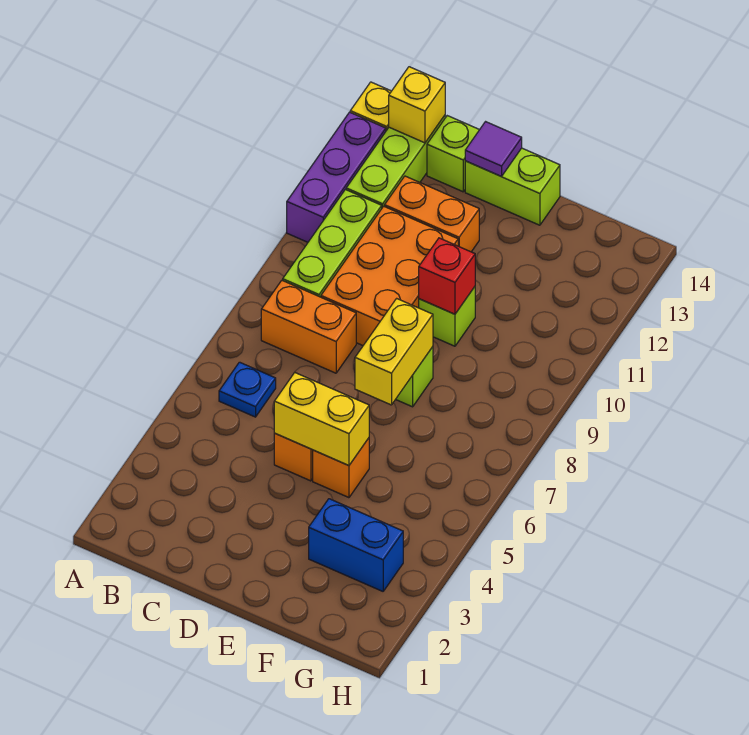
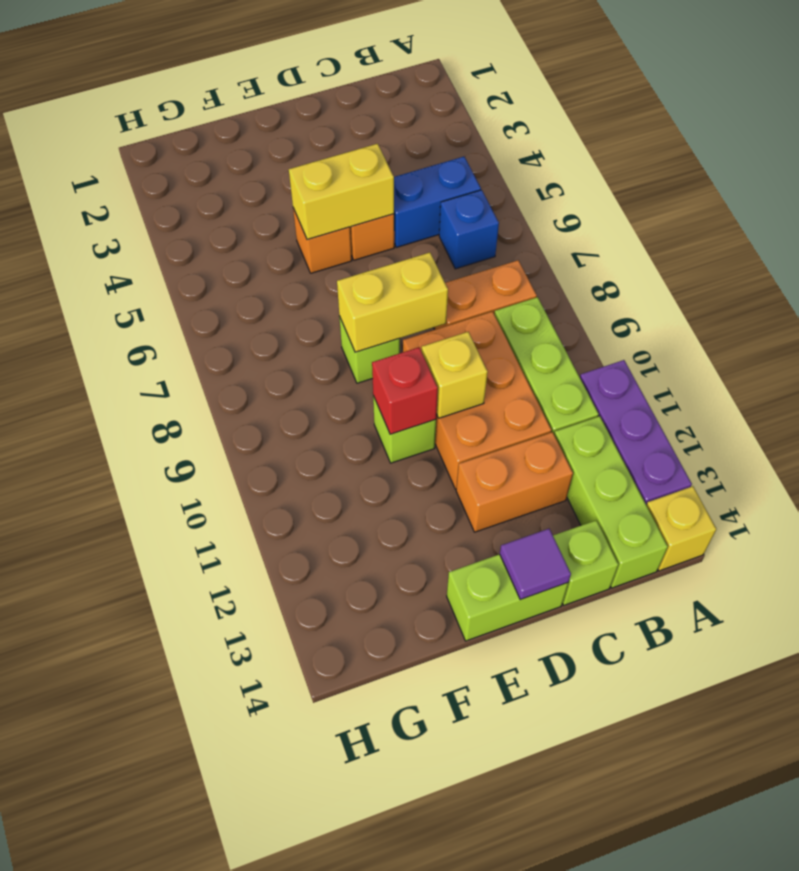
blue plate B6 level 1 -> blue brick B6 level 1
yellow brick B14 level 2 -> yellow brick D10 level 2
yellow brick E7:E8 level 2 -> yellow brick D8:E8 level 2
blue brick F3:G3 level 1 -> blue brick B5:C5 level 1

